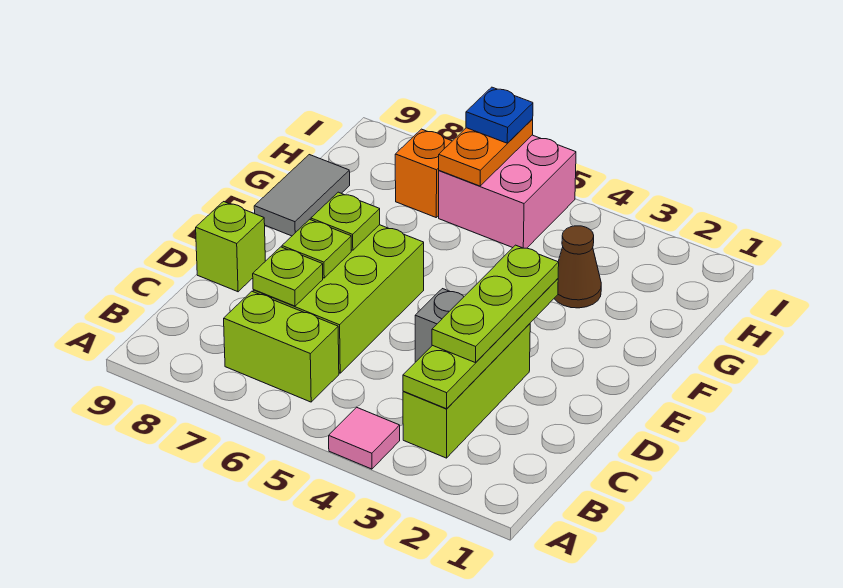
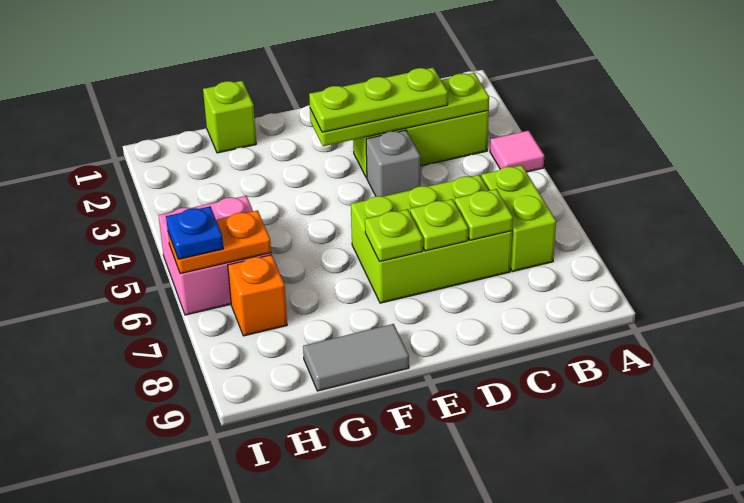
lime brick D9 level 1 -> lime brick G1 level 1
brown cone G3 level 1 -> none

